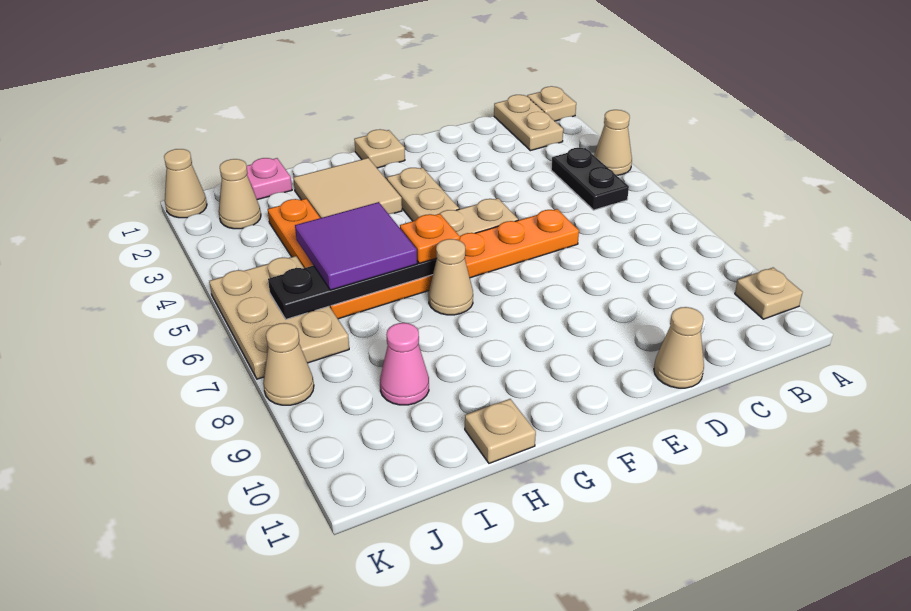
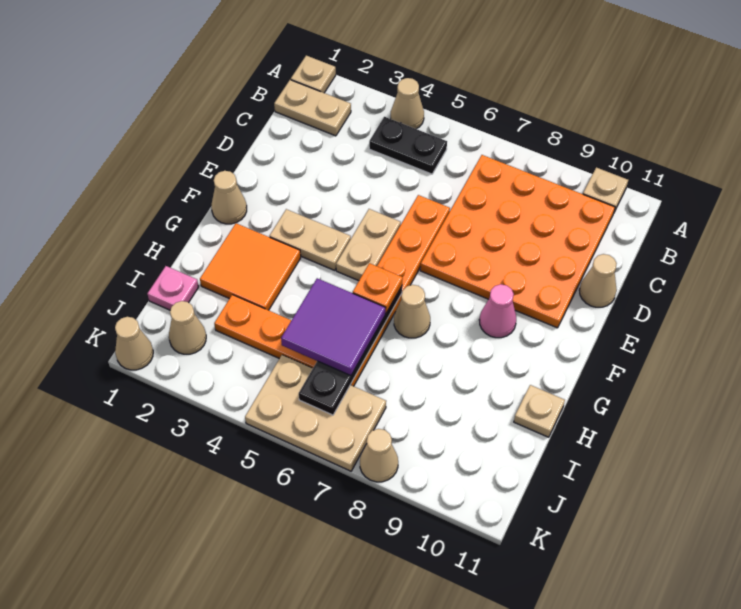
none -> orange plate B7:E10 level 1
tan plate F1 level 1 -> tan cone F1 level 1
tan tile G2:H3 level 1 -> orange tile G2:H3 level 1
pink cone I9 level 1 -> pink cone F9 level 1

